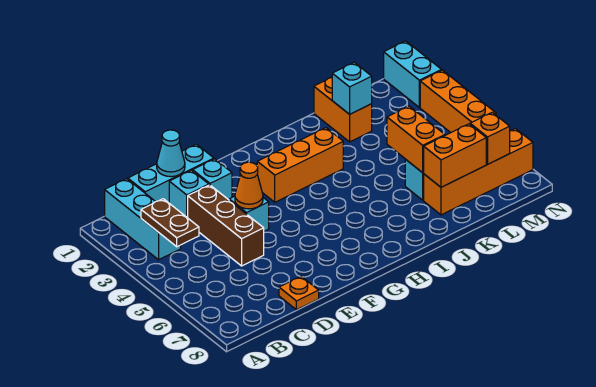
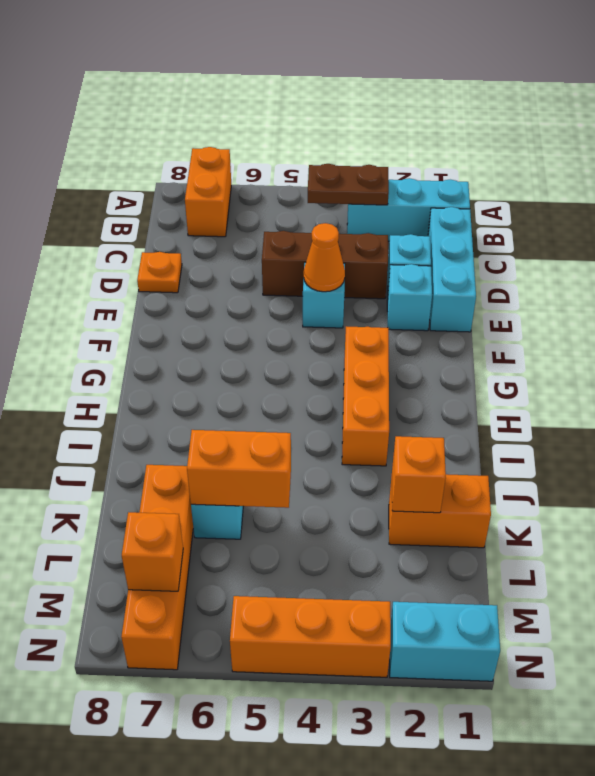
cyan cone D1 level 2 -> none
cyan brick K2 level 2 -> orange brick K2 level 2
orange brick K7:L7 level 2 -> orange brick A7:B7 level 1

